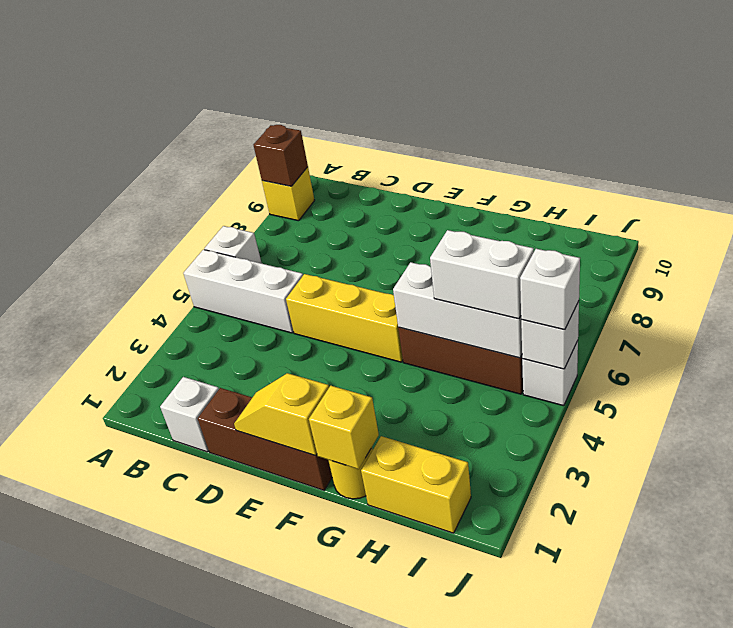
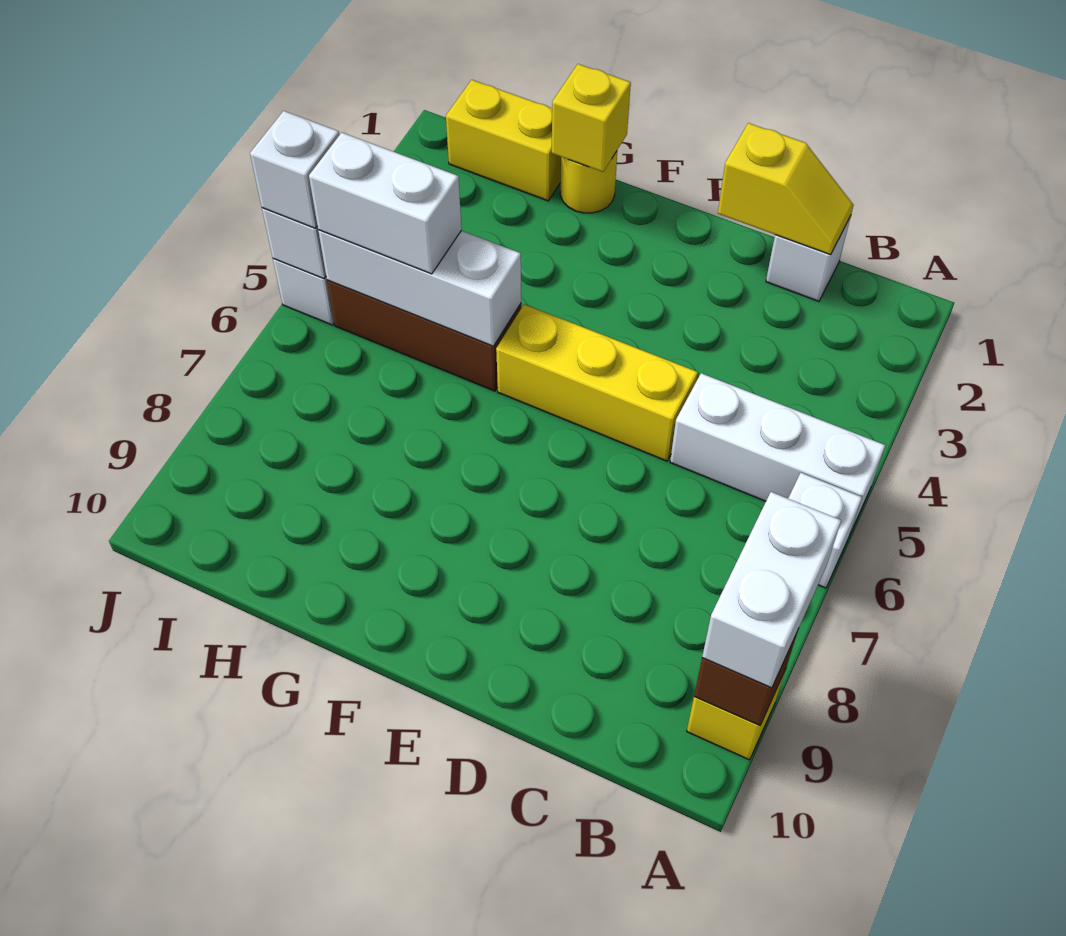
none -> white brick A8:A9 level 3
brown brick D1:F1 level 1 -> none
yellow slope E1:F1 level 2 top F -> yellow slope C1:D1 level 2 top D

